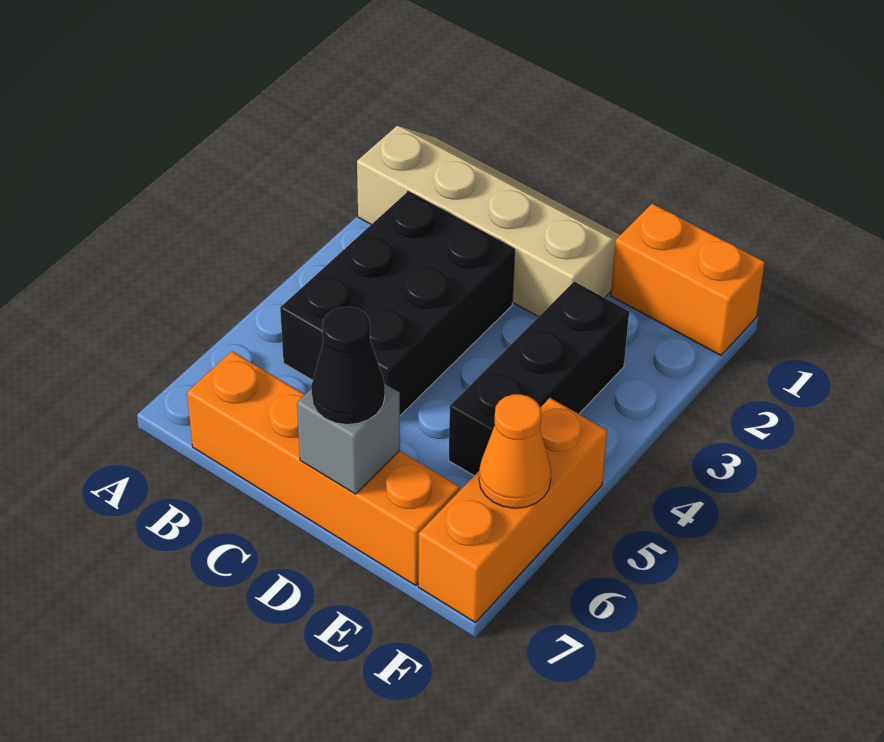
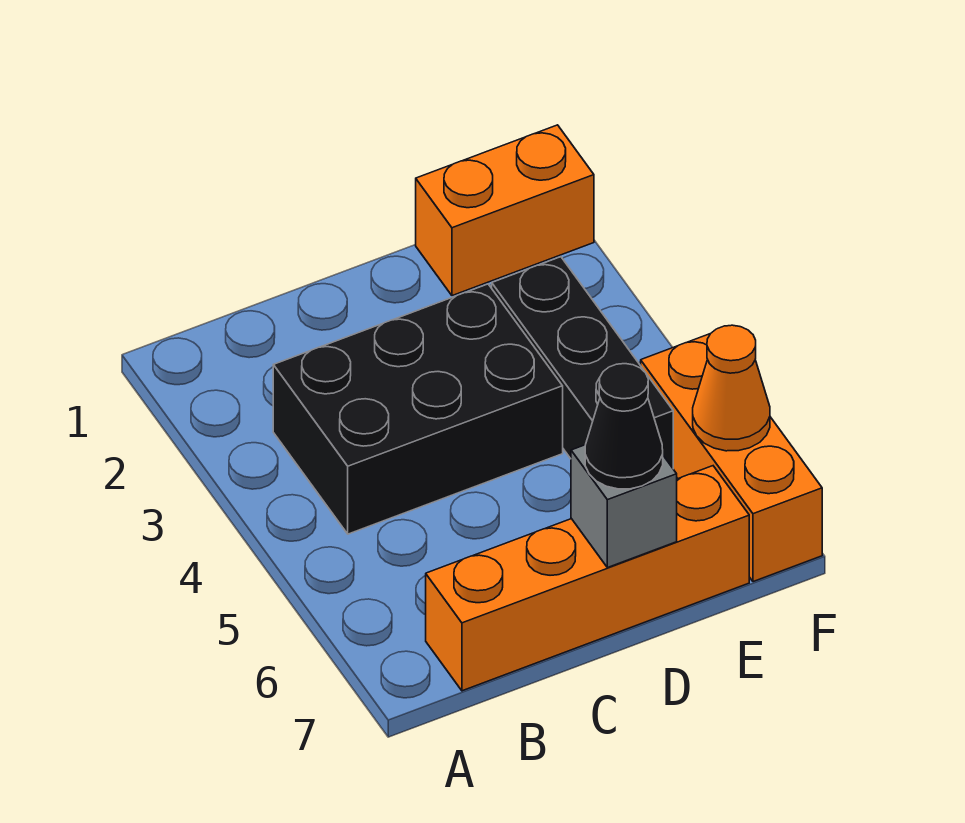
tan slope A1:D2 level 1 top 2 -> none
black brick B3:C5 level 1 -> black brick B3:D4 level 1

